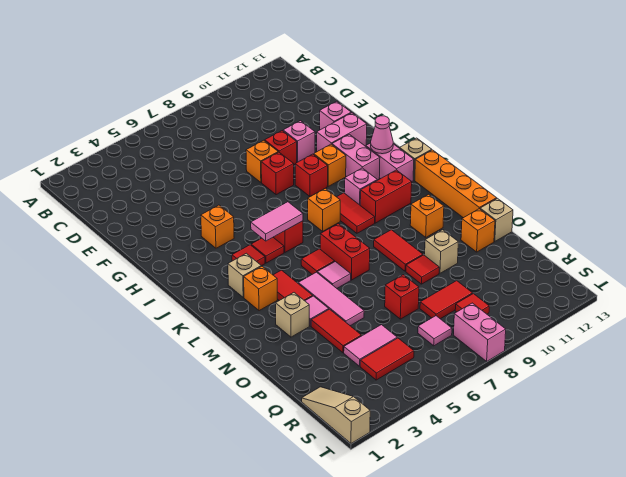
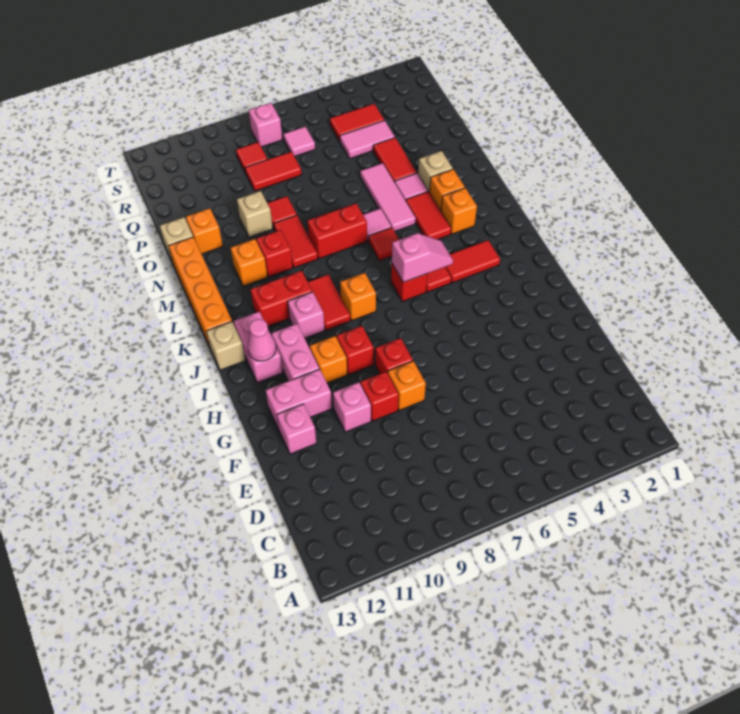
orange brick H4 level 1 -> orange brick M3 level 1
red tile J4 level 1 -> red tile J3:J4 level 1
pink tile J5:J6 level 2 -> pink slope J5:J6 level 2 top 6
tan brick K3 level 1 -> none
red brick L7:M7 level 1 -> red brick M7:M8 level 1
red brick P7 level 1 -> red brick M10 level 1
tan slope R1:T1 level 1 top T -> none
pink brick S8:T8 level 1 -> pink brick S8 level 1

